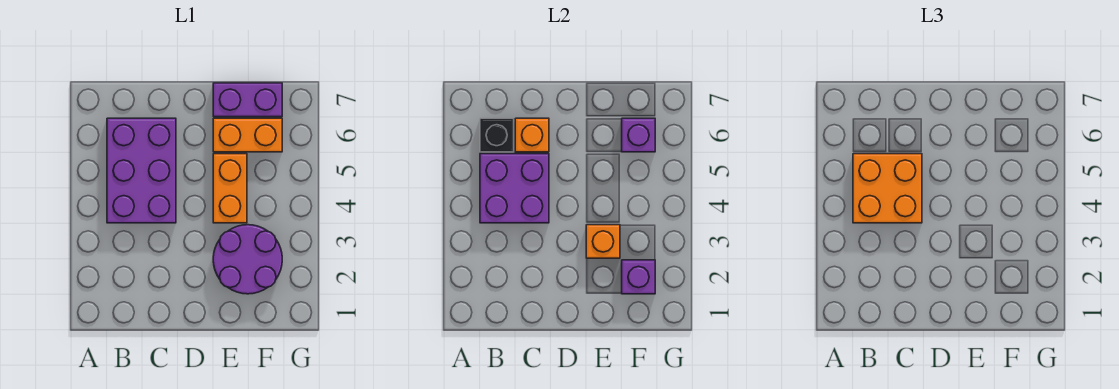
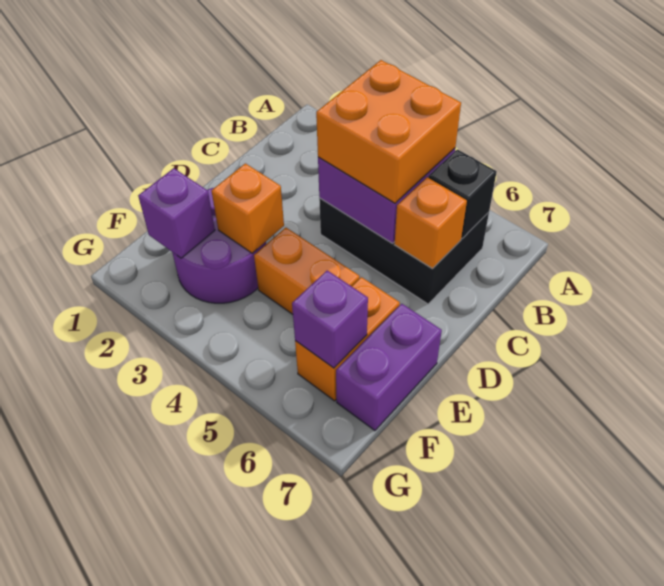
purple brick B4:C6 level 1 -> black brick B4:C6 level 1

